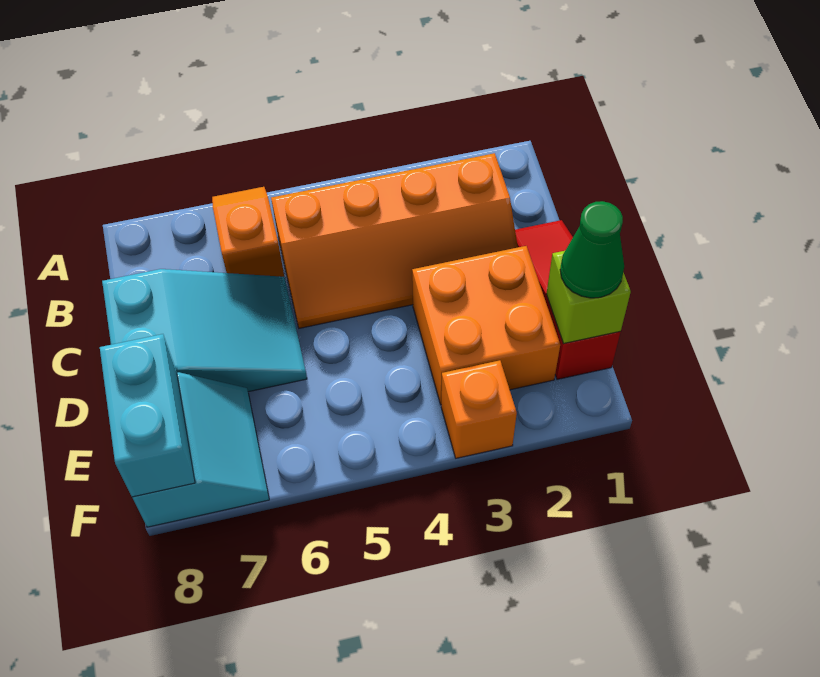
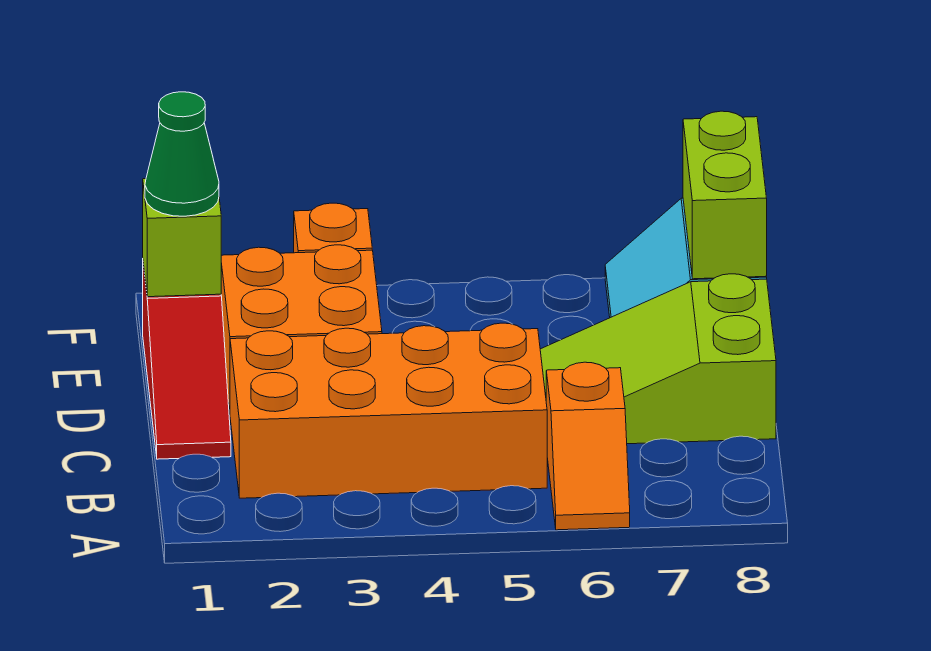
orange slope B2:C5 level 1 top B -> orange brick B2:C5 level 1
cyan slope C6:D8 level 1 top 8 -> lime slope C6:D8 level 1 top 8
cyan brick E8:F8 level 2 -> lime brick E8:F8 level 2

